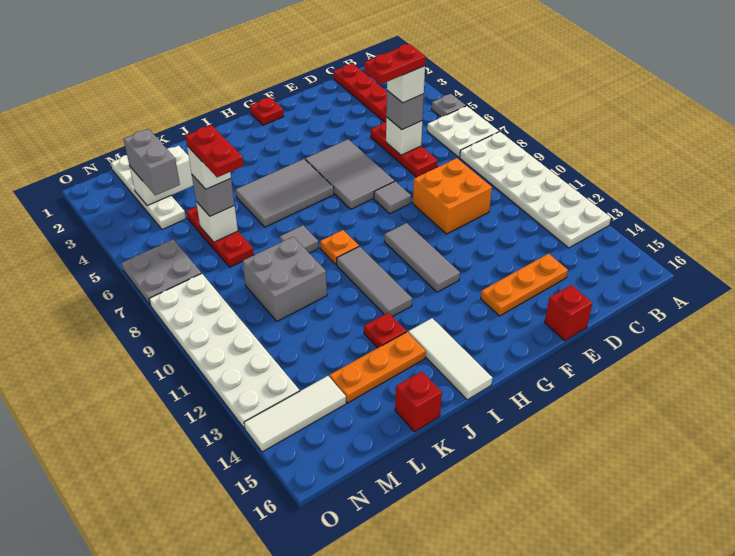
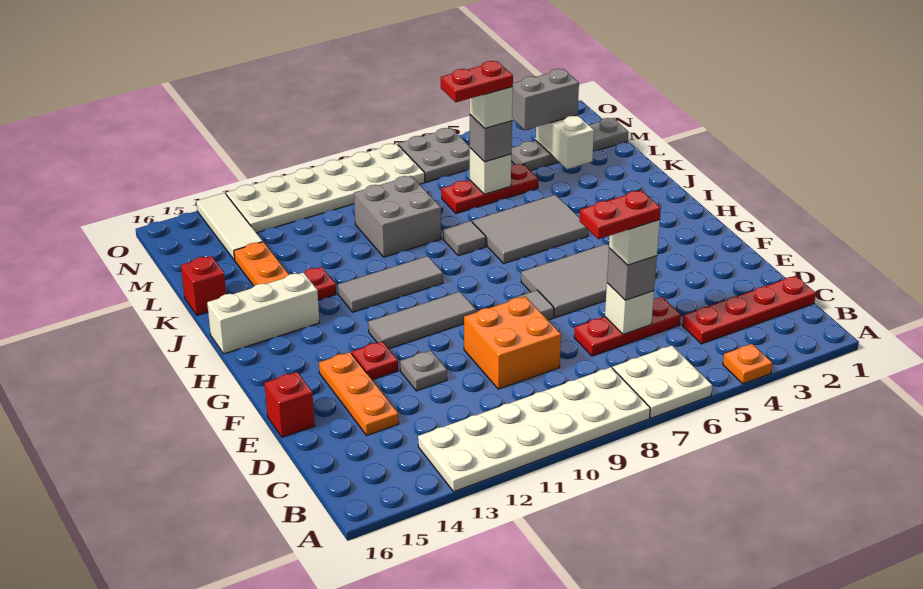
grey plate A5 level 1 -> grey plate E12 level 1
red plate D6:E6 level 5 -> red plate D6:D7 level 5
red plate G1 level 1 -> red plate F13 level 1
grey tile H5:J6 level 1 -> grey tile I5:J7 level 1
orange plate I9 level 1 -> orange plate A4 level 1
white tile I14:I16 level 1 -> white brick I14:I16 level 1
white plate M1:M4 level 1 -> grey plate M1:M4 level 1

